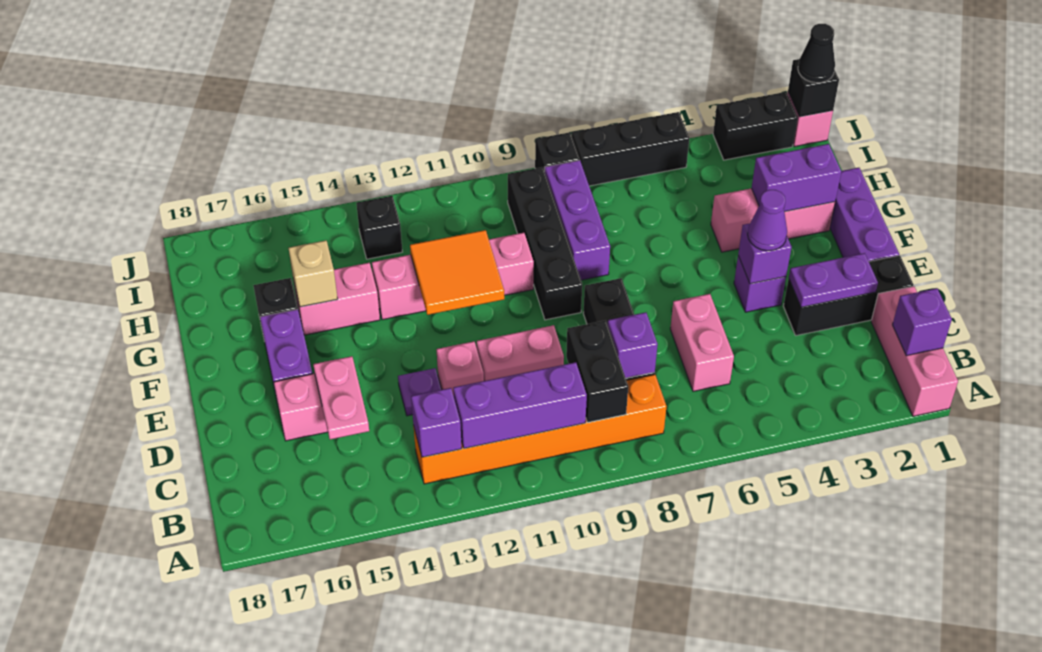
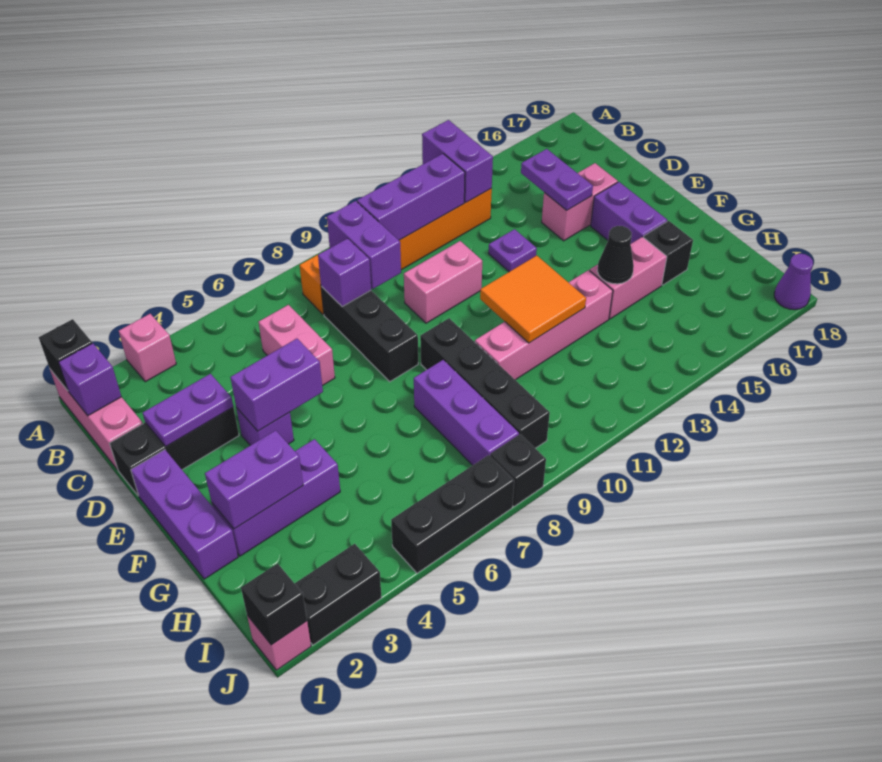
black brick B9:C9 level 2 -> purple brick B9:C9 level 2
purple brick B13 level 2 -> purple brick A13:B13 level 2
pink plate C15:D15 level 2 -> purple plate C15:D15 level 2
pink brick D12 level 1 -> pink brick A3 level 1
purple brick E4 level 2 -> purple brick E4:E5 level 2
purple cone E4 level 3 -> purple cone J18 level 1
pink brick G2:G4 level 1 -> purple brick G2:G4 level 1
tan brick G15 level 2 -> none
black brick I13 level 1 -> black brick A1 level 2
black cone J1 level 3 -> black cone G14 level 2

